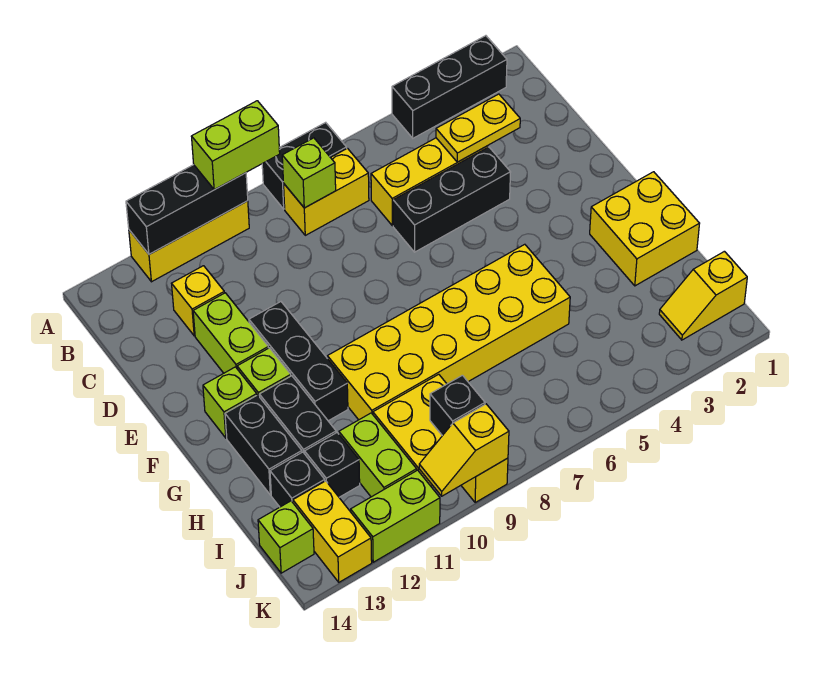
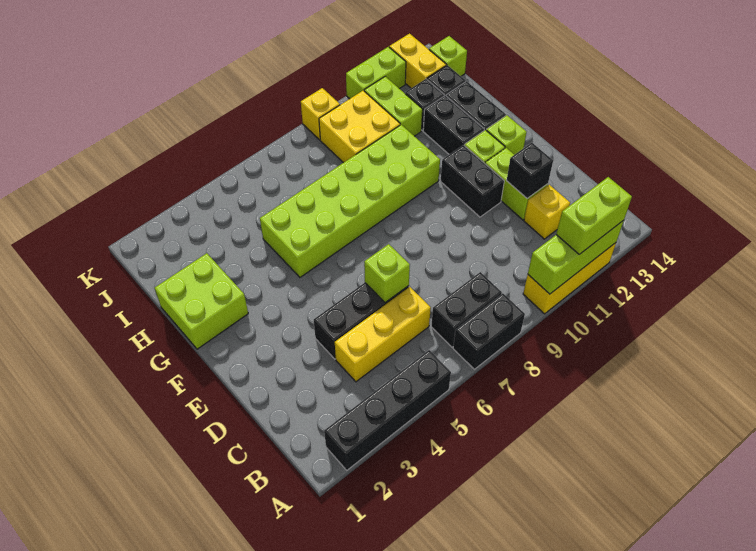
black brick A2:A4 level 1 -> black brick A2:A5 level 1
lime brick A9:A10 level 3 -> lime brick A11:A12 level 3
black brick A10:A12 level 2 -> lime brick A10:A12 level 2
yellow brick B7:B8 level 1 -> black brick B7:B8 level 1
lime brick B8 level 2 -> lime brick D6 level 2
yellow plate C3:C4 level 2 -> none
black brick E11:G11 level 1 -> black brick E11:F11 level 1
yellow brick G1:H2 level 1 -> lime brick G1:H2 level 1
yellow brick G5:H10 level 1 -> lime brick G5:H10 level 1
yellow slope J1:J2 level 1 top 1 -> none
black brick J9 level 2 -> black brick D12 level 2
yellow slope K9:K10 level 2 top 9 -> none

